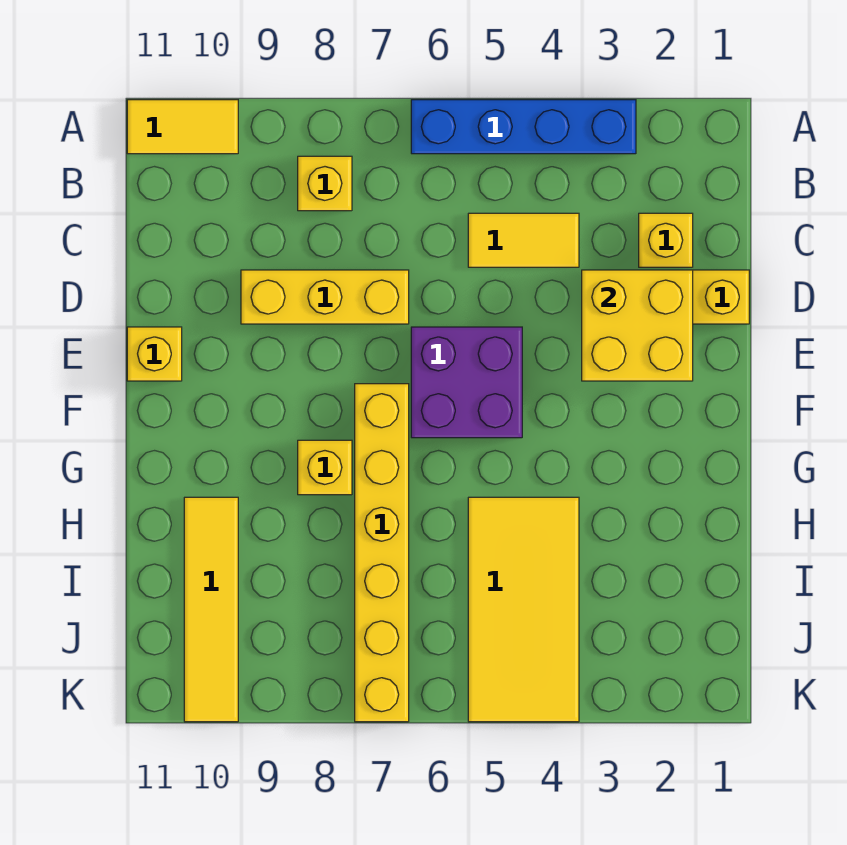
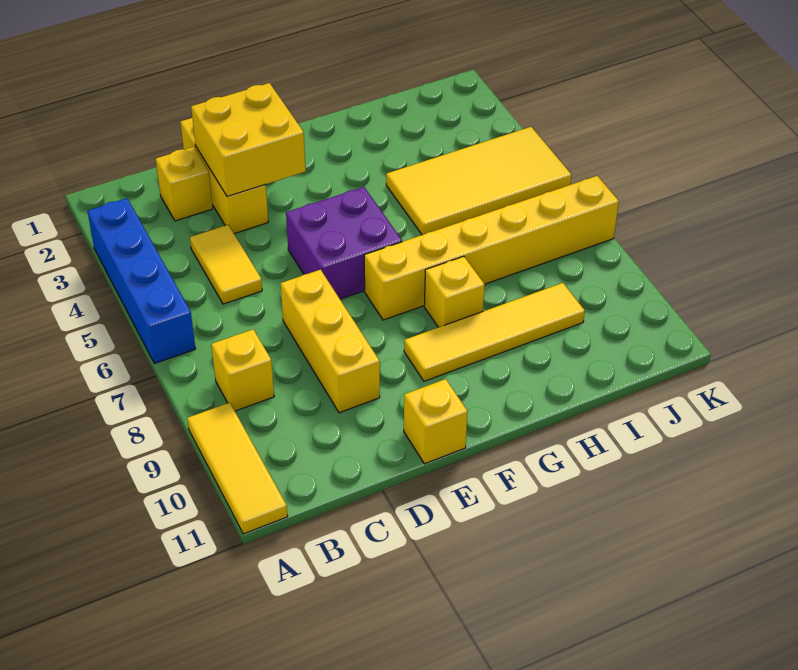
yellow tile A10:A11 level 1 -> yellow tile A9:A11 level 1
yellow tile H10:K10 level 1 -> yellow tile F9:I9 level 1

